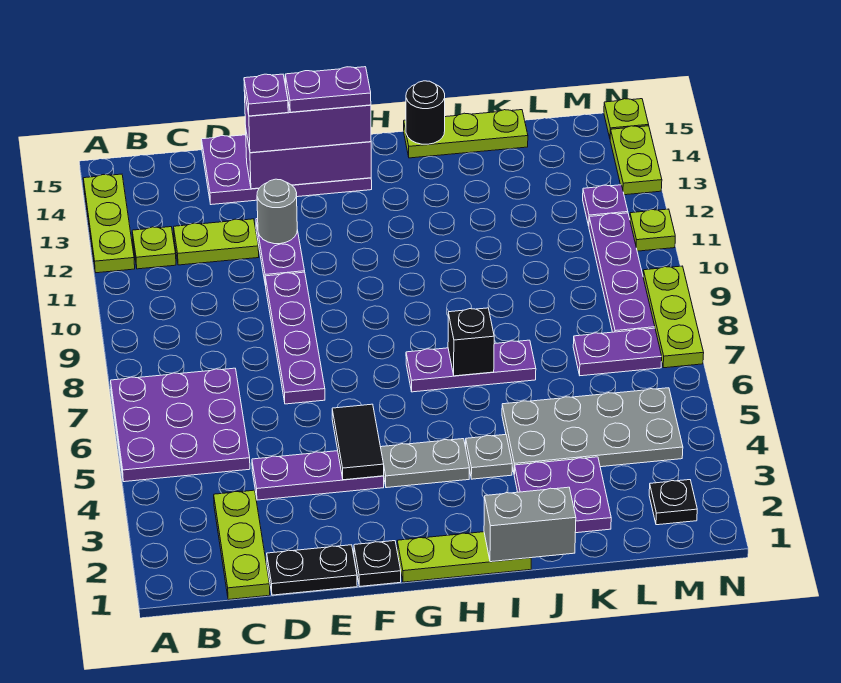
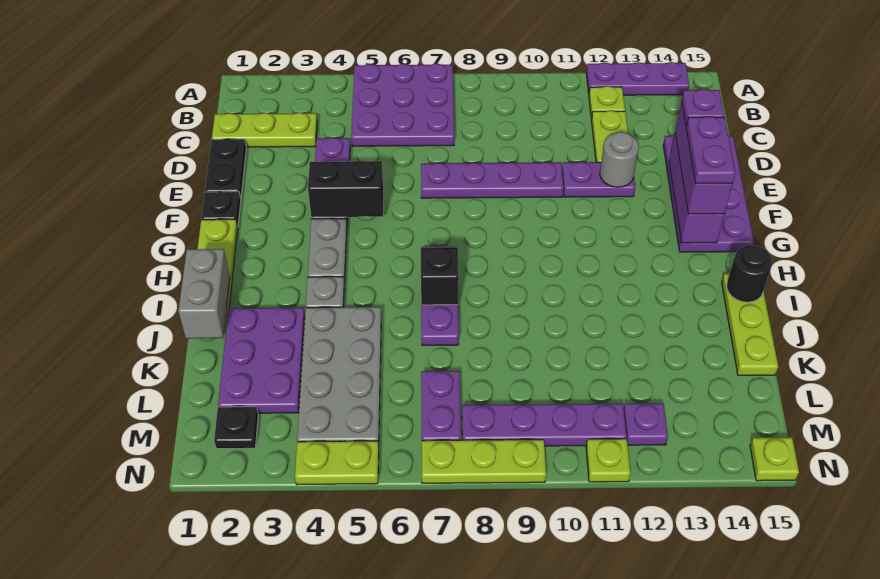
lime plate A12:A14 level 1 -> purple plate A12:A14 level 1
black tile F4:F5 level 2 -> black brick F4:F5 level 2
purple plate J2:K3 level 1 -> purple plate J2:L3 level 1
lime plate N13:N14 level 1 -> lime plate N4:N5 level 1

